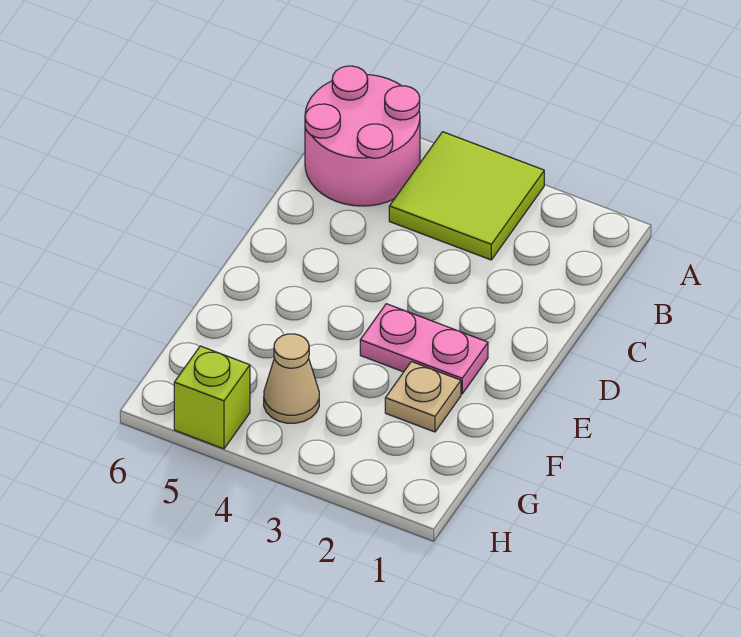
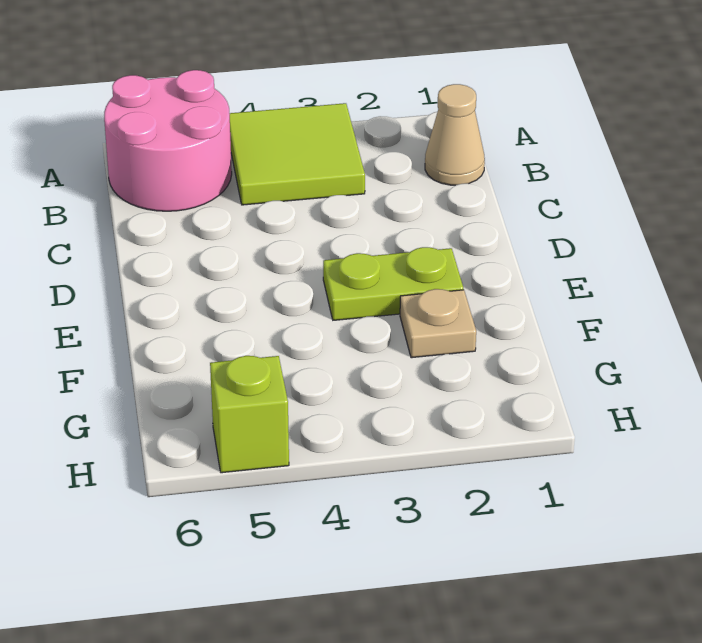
pink plate E2:E3 level 1 -> lime plate E2:E3 level 1
tan cone G4 level 1 -> tan cone B1 level 1

